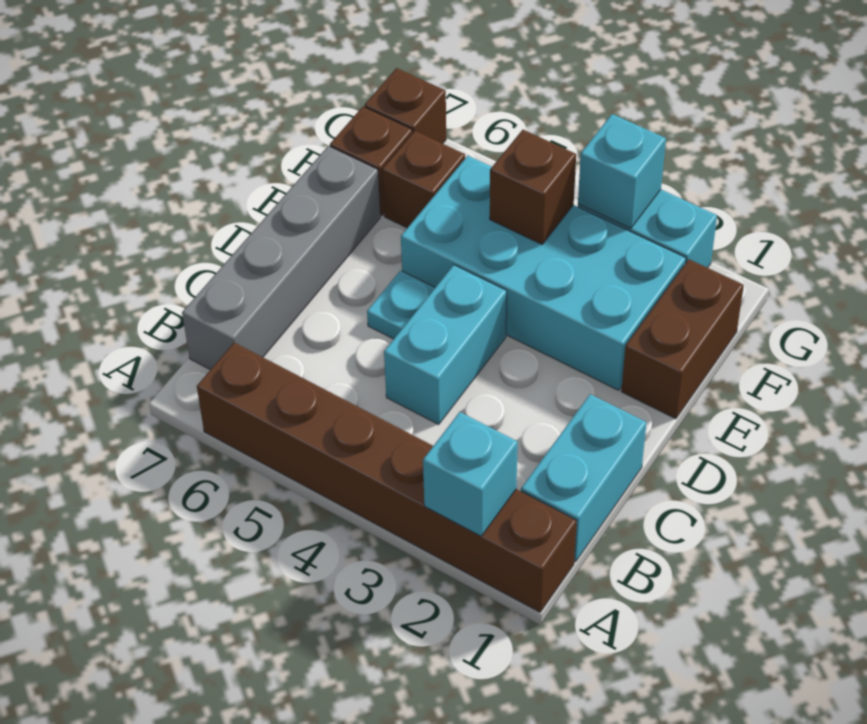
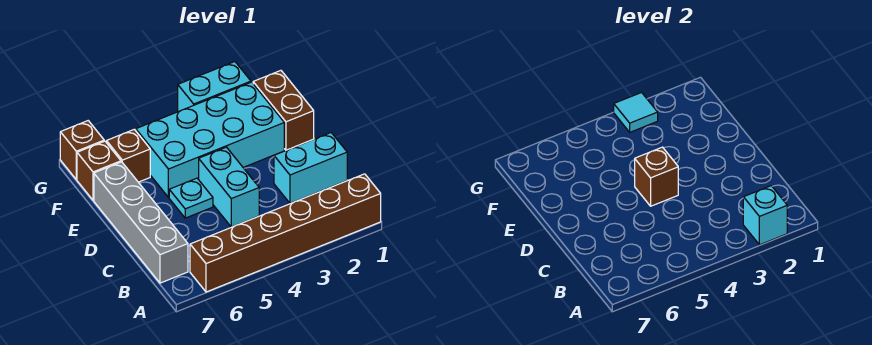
cyan brick B1:C1 level 1 -> cyan brick C1:C2 level 1
brown brick F4 level 2 -> brown brick D4 level 2
cyan brick G3 level 2 -> cyan tile G3 level 2

